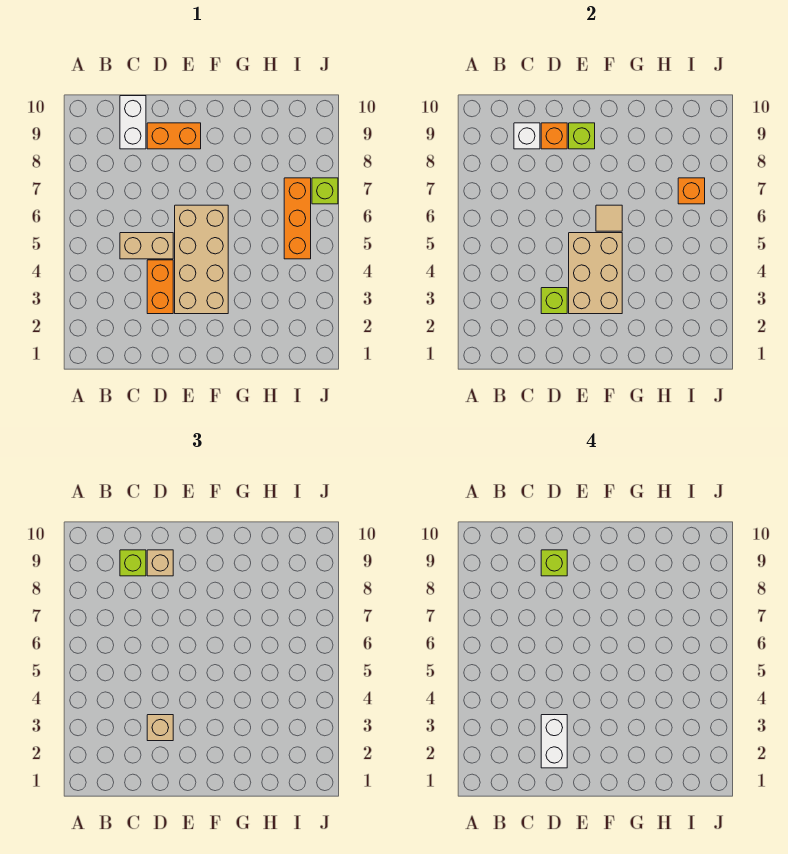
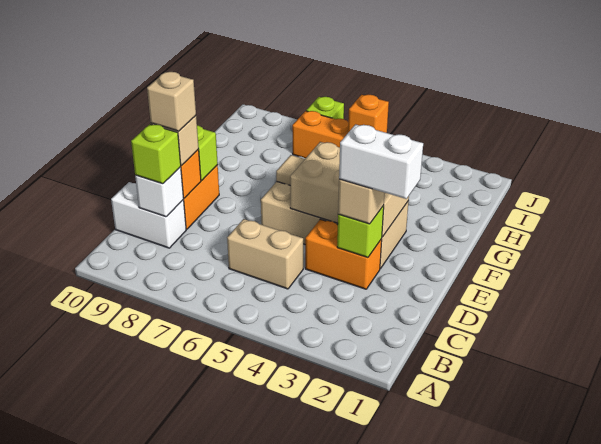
tan brick C5:D5 level 1 -> tan brick C5:C6 level 1
lime brick D9 level 4 -> tan brick D9 level 4
orange brick I7 level 2 -> orange brick I5 level 2

